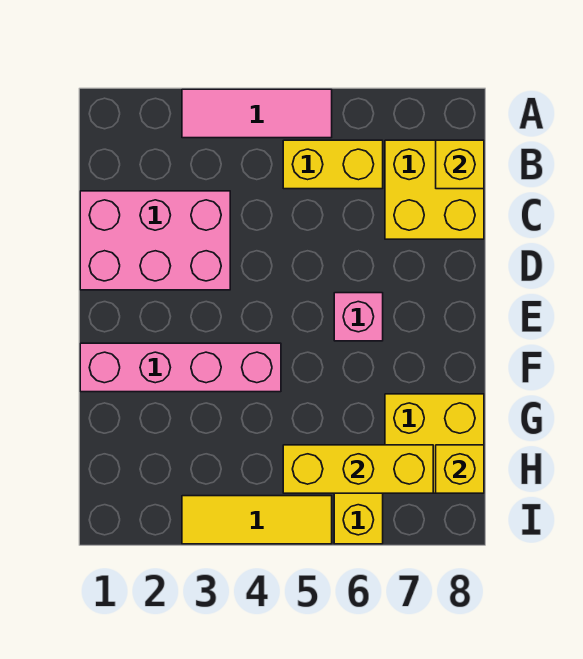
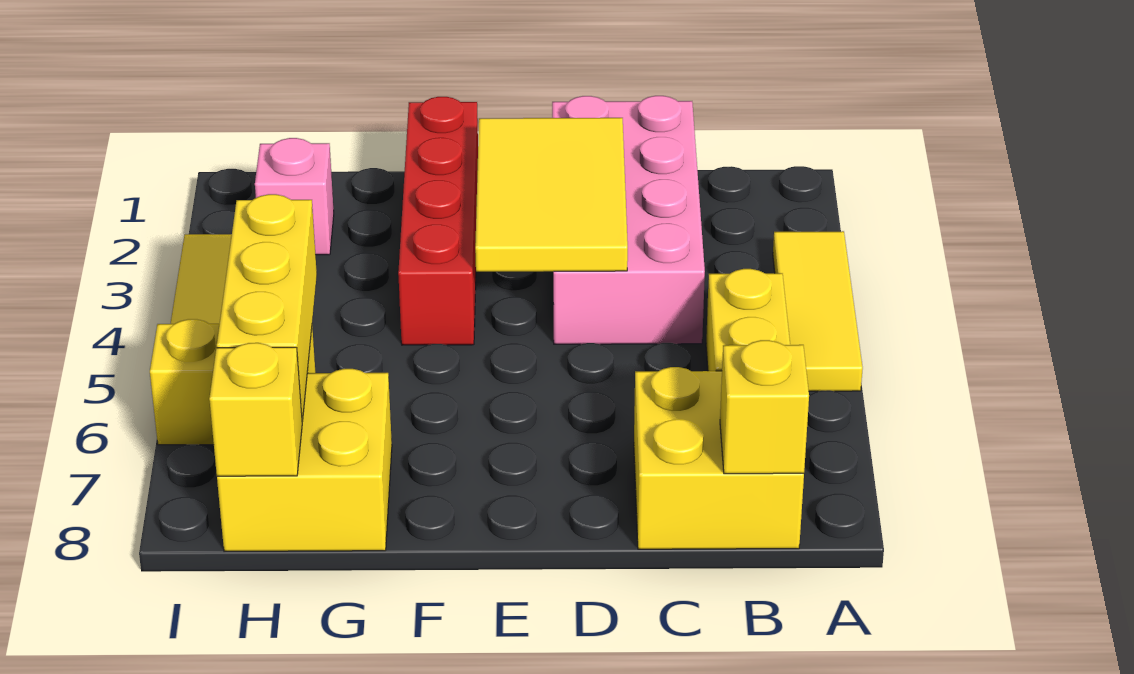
pink tile A3:A5 level 1 -> yellow tile A3:A5 level 1
pink brick C1:D3 level 1 -> pink brick C1:D4 level 1
none -> yellow tile D2:E4 level 2
pink brick E6 level 1 -> pink brick H2 level 1
pink brick F1:F4 level 1 -> red brick F1:F4 level 1

